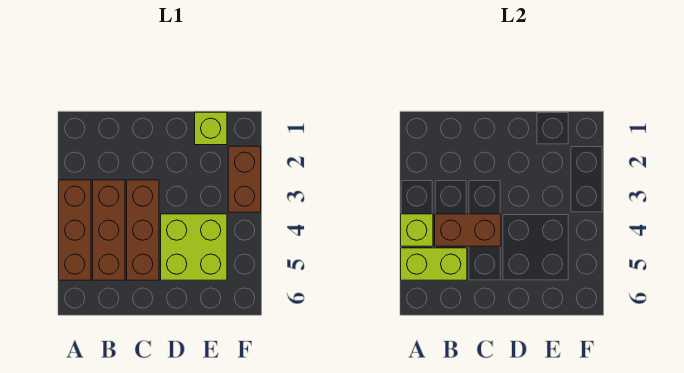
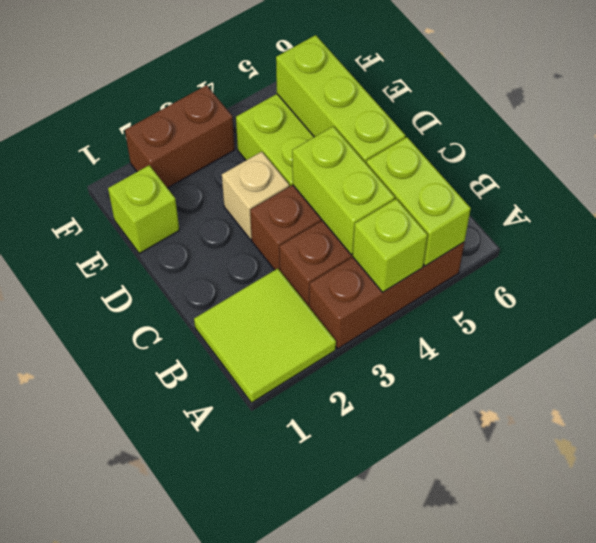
none -> lime tile A1:B2 level 1
brown brick B4:C4 level 2 -> lime brick B4:C4 level 2
none -> lime brick C5:E5 level 2
none -> tan brick D3 level 1

